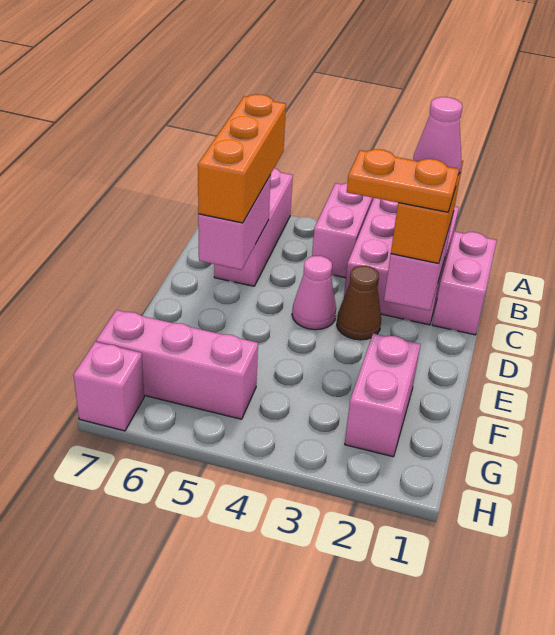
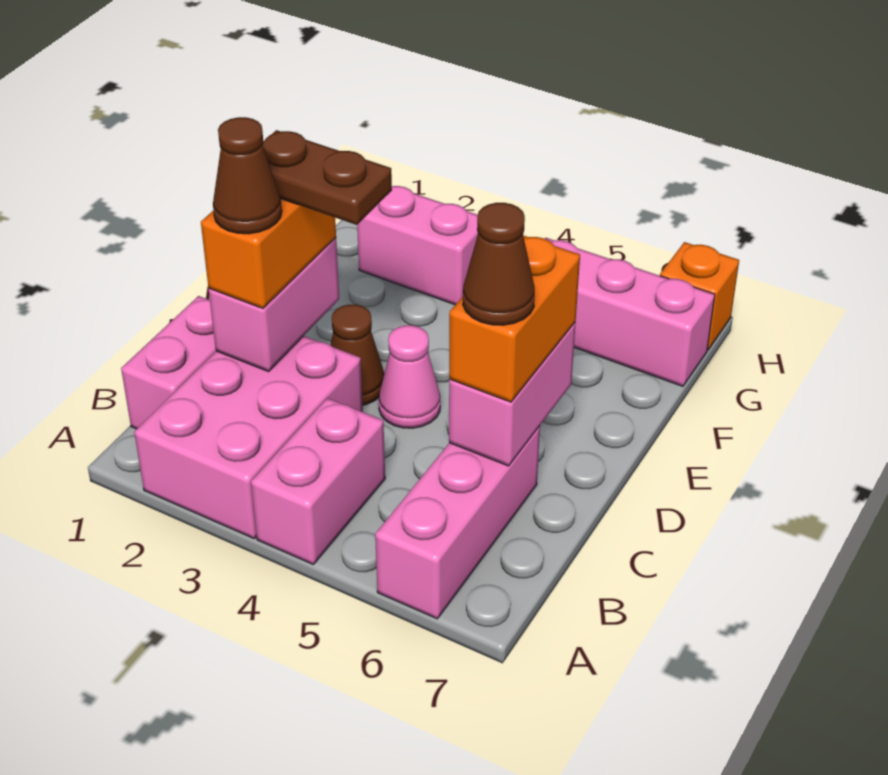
orange brick B6:D6 level 3 -> orange brick C6:D6 level 3
pink cone C2 level 4 -> brown cone C2 level 4
none -> brown cone C6 level 4
orange plate D2:D3 level 4 -> brown plate D2:D3 level 4
pink brick F2:G2 level 1 -> pink brick G2:G3 level 1
pink brick H7 level 1 -> orange brick H7 level 1

